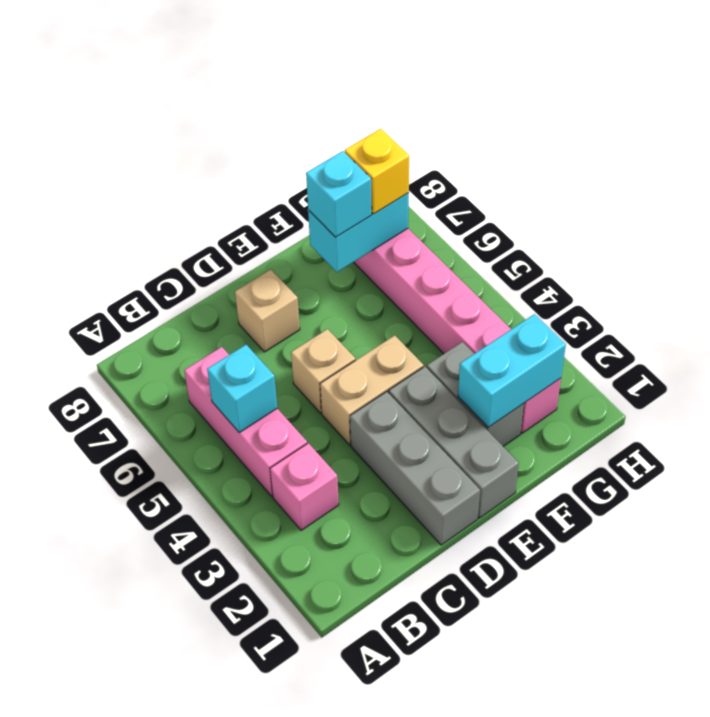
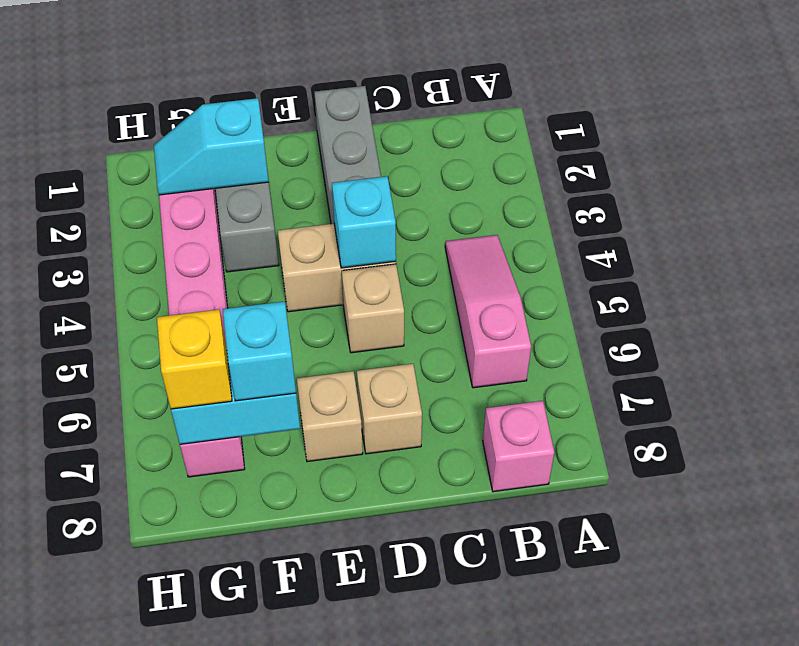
pink brick B3 level 1 -> pink brick B8 level 1
pink brick B4:B6 level 1 -> pink slope B4:B6 level 1 top 6
cyan brick B5 level 2 -> cyan brick D4 level 2
grey brick E1:E3 level 1 -> none
none -> tan brick E7 level 1
cyan brick F2:G2 level 2 -> cyan slope F2:G2 level 2 top F

